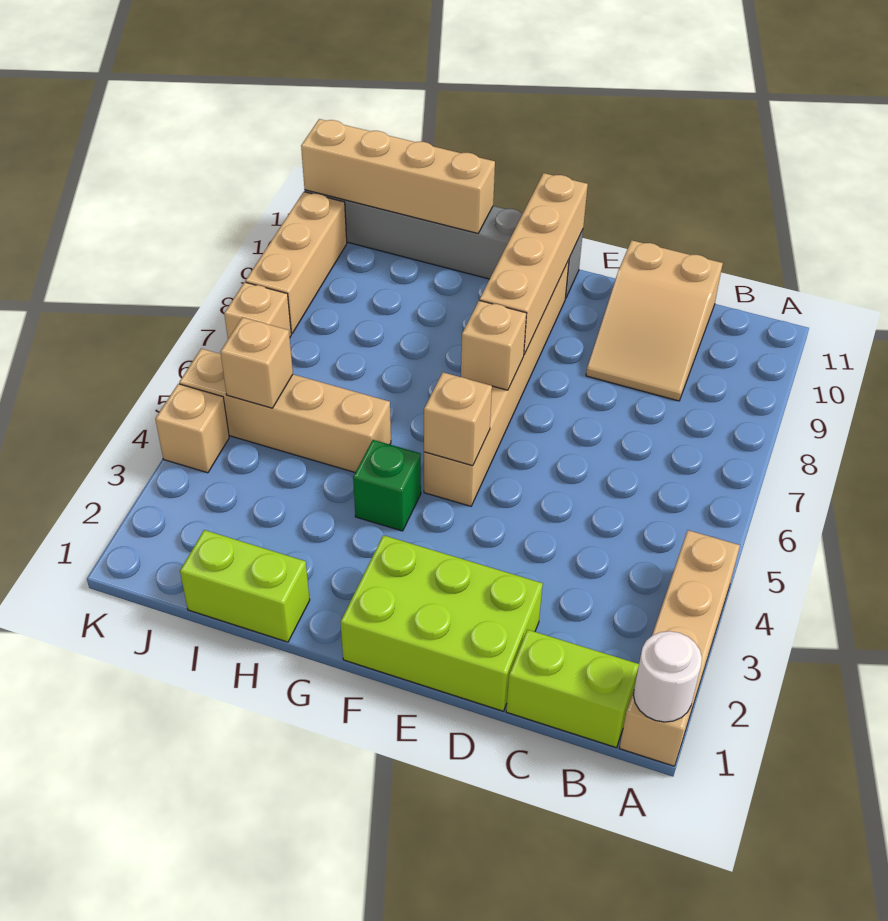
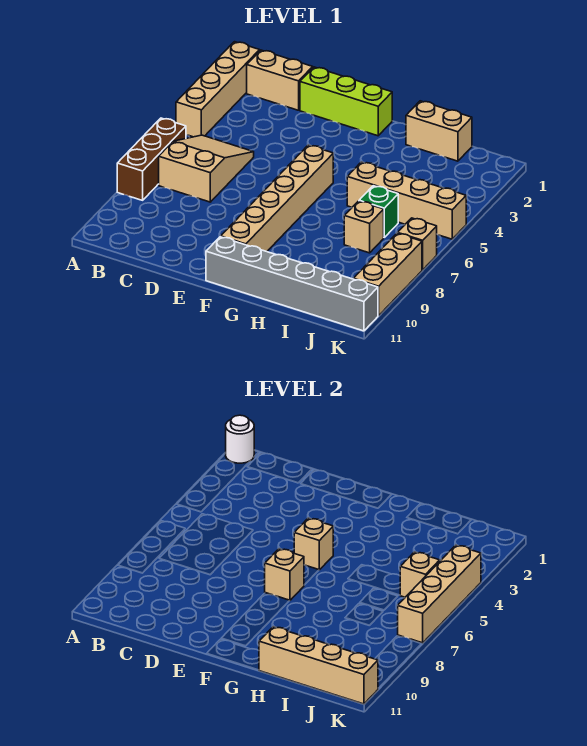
none -> brown brick A6:A8 level 1
lime brick B1:C1 level 1 -> tan brick B1:C1 level 1
tan slope C9:D11 level 1 top 11 -> tan slope B5:C7 level 1 top 7
lime brick D1:F2 level 1 -> lime brick D1:F1 level 1
tan brick F8:F11 level 2 -> tan brick K4:K7 level 2
green brick G4 level 1 -> green brick I6 level 1
lime brick H1:I1 level 1 -> tan brick H1:I1 level 1
tan brick K4 level 1 -> tan brick I7 level 1

